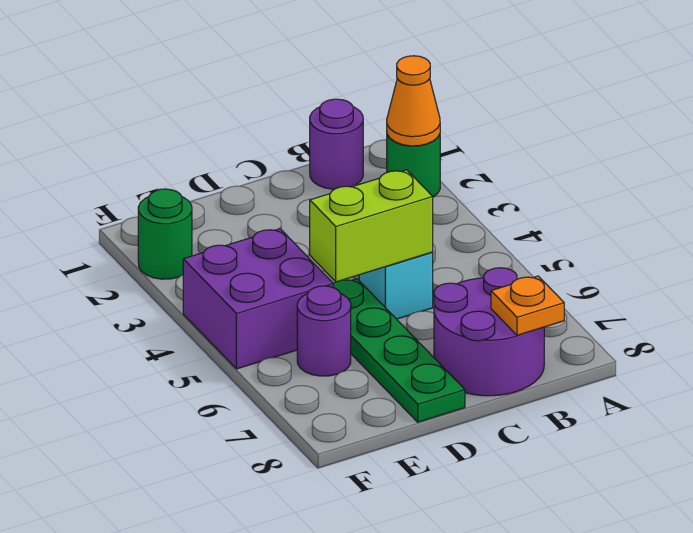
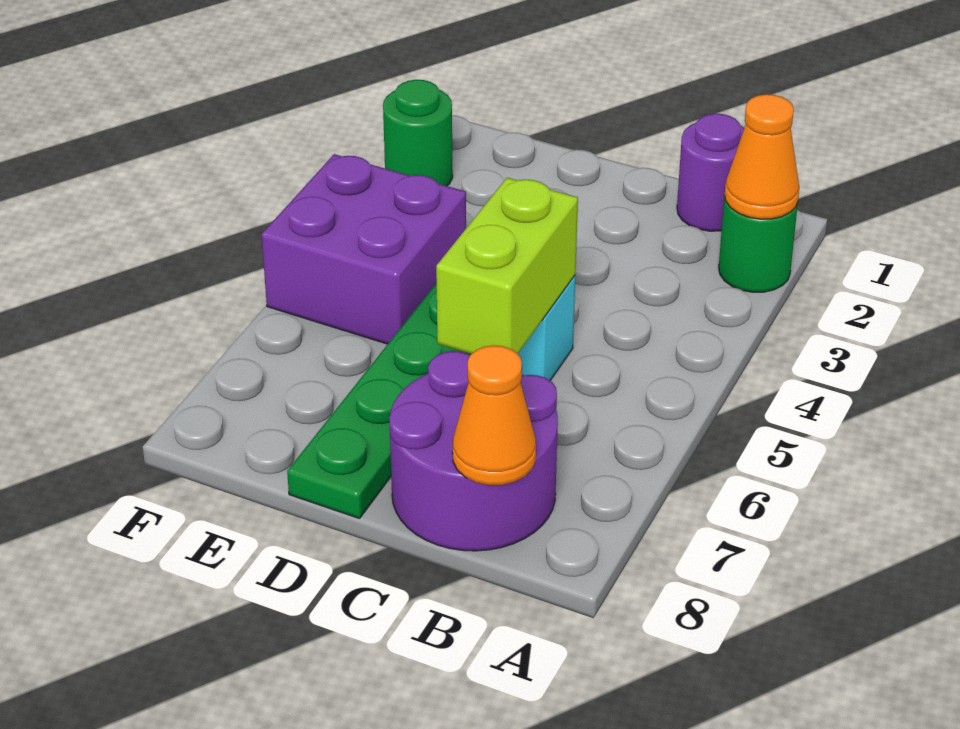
orange plate B8 level 2 -> orange cone B8 level 2
lime brick C5:D5 level 2 -> lime brick C5:C6 level 2
purple round brick E6 level 1 -> none

